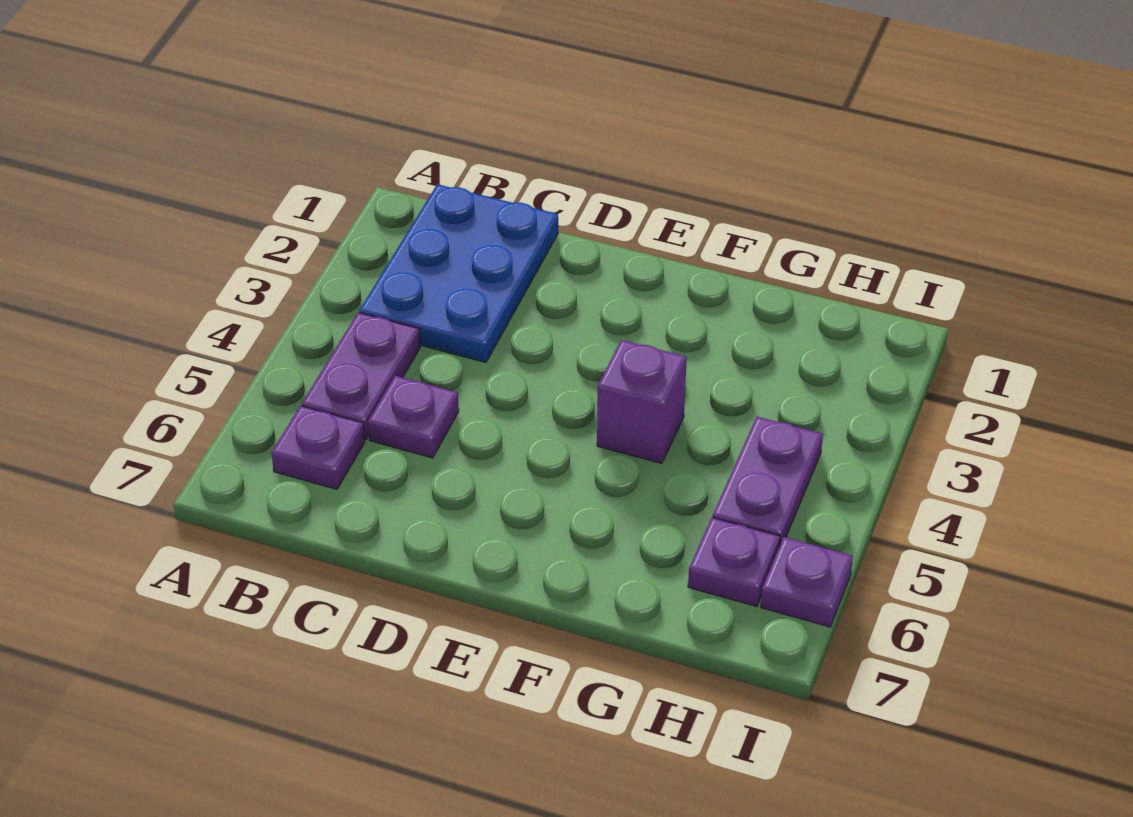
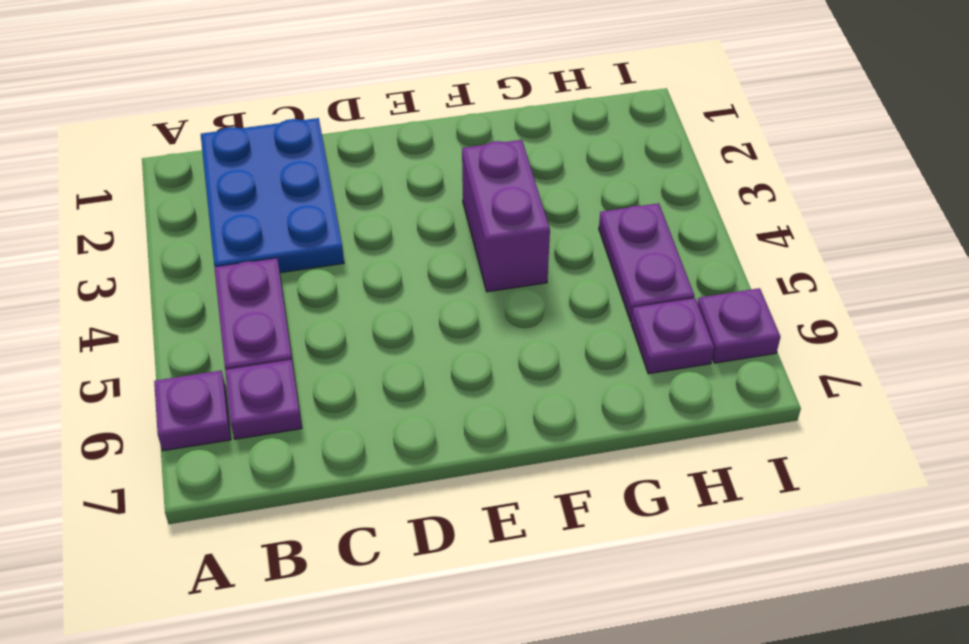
purple plate C5 level 1 -> purple plate A6 level 1
purple brick F4 level 1 -> purple brick F3:F4 level 1

